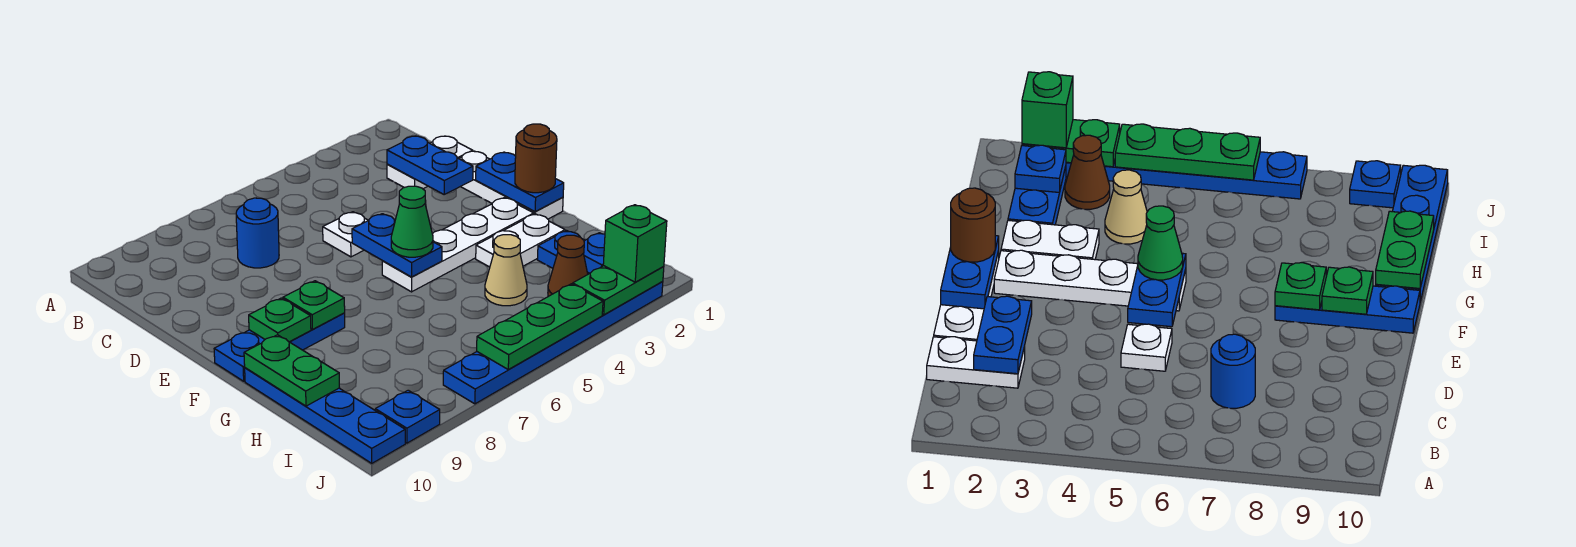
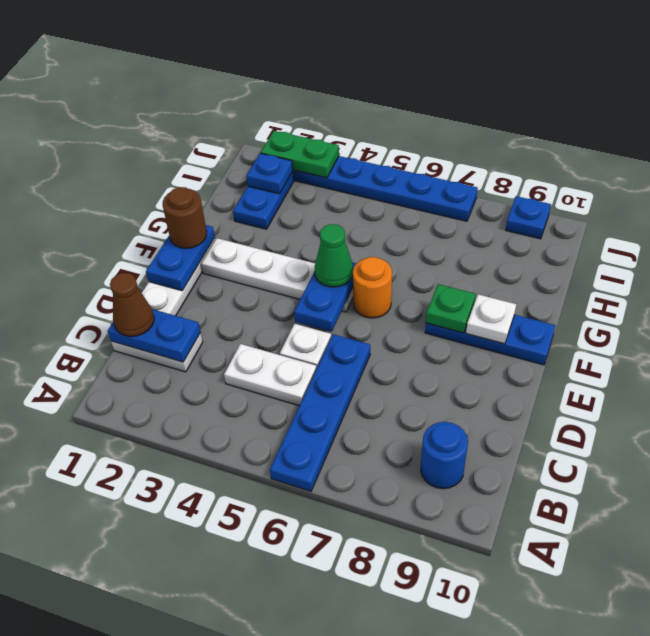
blue plate C2:D2 level 2 -> blue plate C1:C2 level 2
blue round brick C7 level 1 -> blue round brick B9 level 1
none -> orange round brick F6 level 1
green plate F9 level 2 -> white plate F9 level 2
white plate G2:G3 level 1 -> white plate C4:C5 level 1
blue plate G10:J10 level 1 -> blue plate A6:D6 level 1
green plate G10:H10 level 2 -> none
tan cone H4 level 1 -> none
brown cone I3 level 1 -> brown cone C1 level 3
green brick J2 level 3 -> none
green plate J4:J6 level 2 -> none

